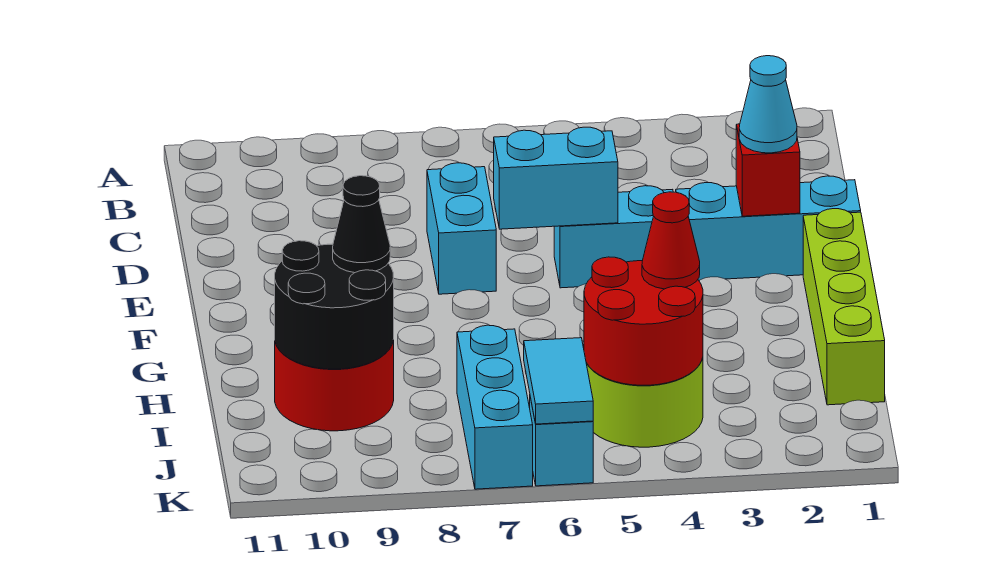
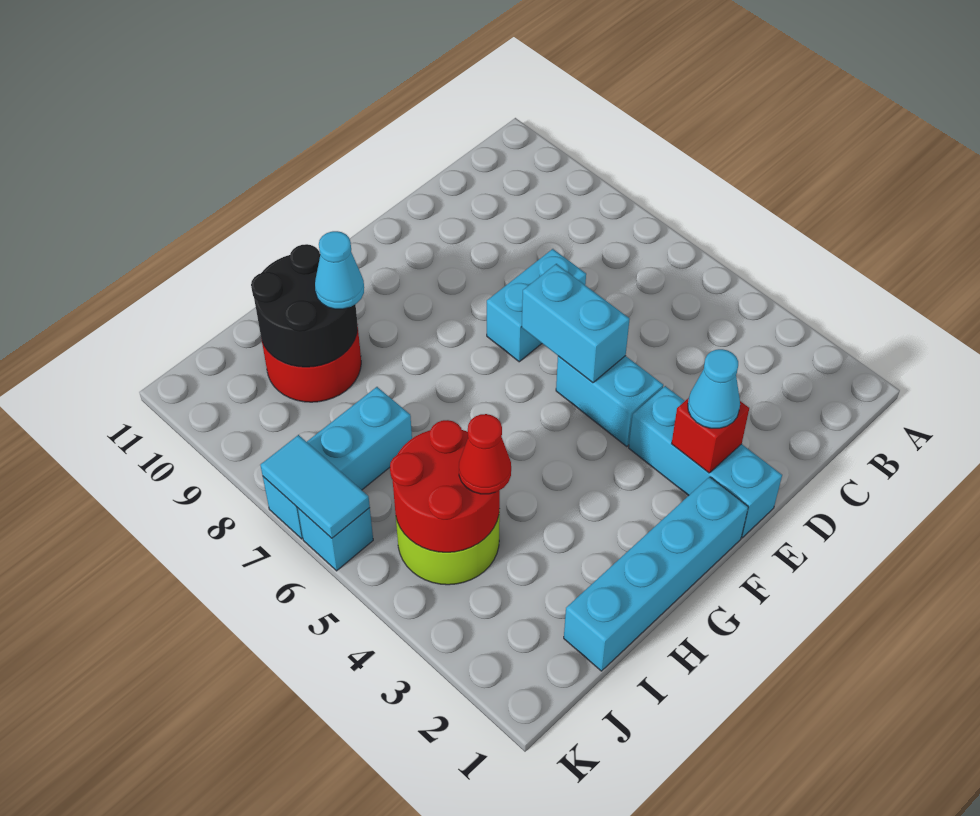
lime brick F1:I1 level 1 -> cyan brick F1:I1 level 1
black cone H9 level 3 -> cyan cone H9 level 3
cyan tile J6:K6 level 2 -> cyan tile K6:K7 level 2

